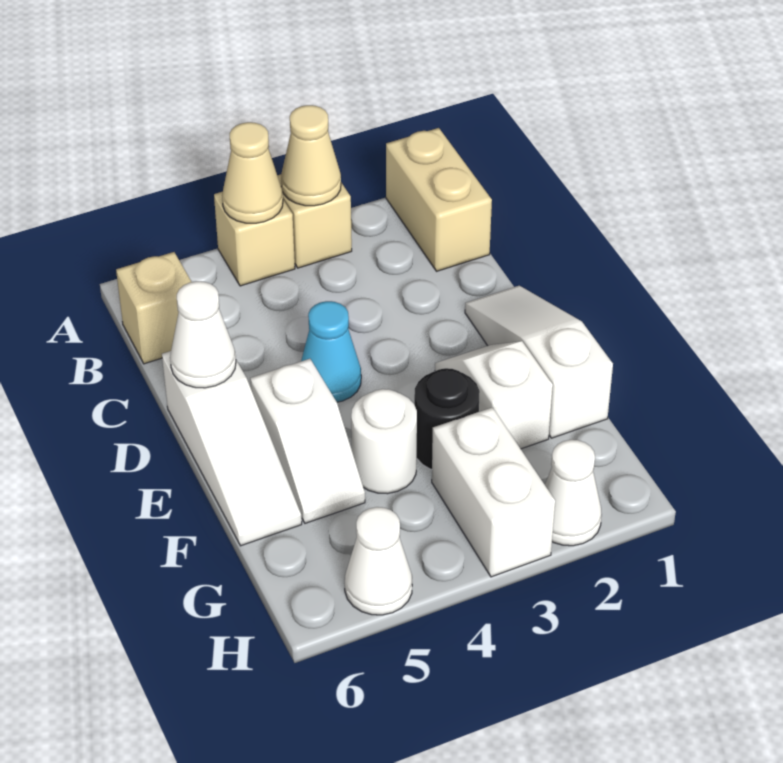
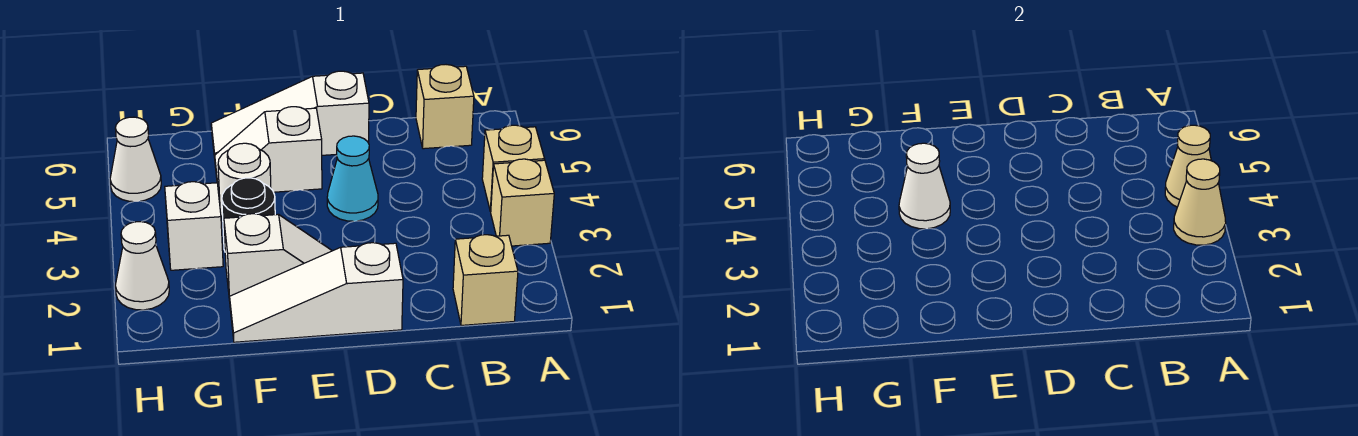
tan brick A1:B1 level 1 -> tan brick B1 level 1
white slope D1:F1 level 1 top F -> white slope D1:F1 level 1 top D
white cone D6 level 2 -> white cone F4 level 2
white brick G3:H3 level 1 -> white brick G3 level 1

